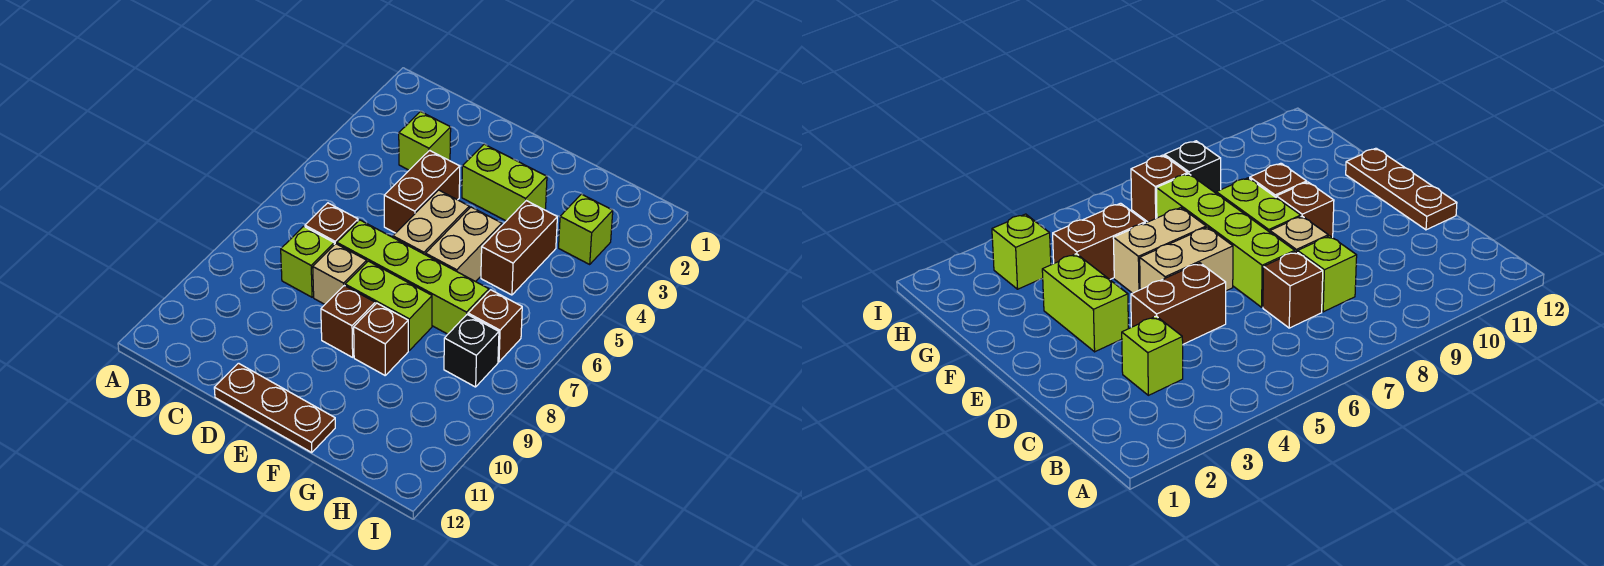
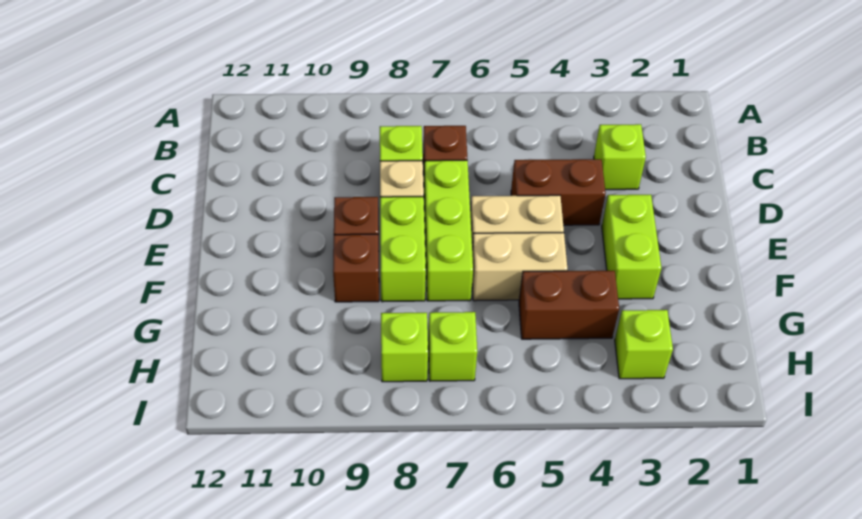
lime brick D7:G7 level 1 -> lime brick D7:F7 level 1
brown plate D12:F12 level 1 -> none
brown brick H7 level 1 -> lime brick H7 level 1
black brick H8 level 1 -> lime brick H8 level 1

